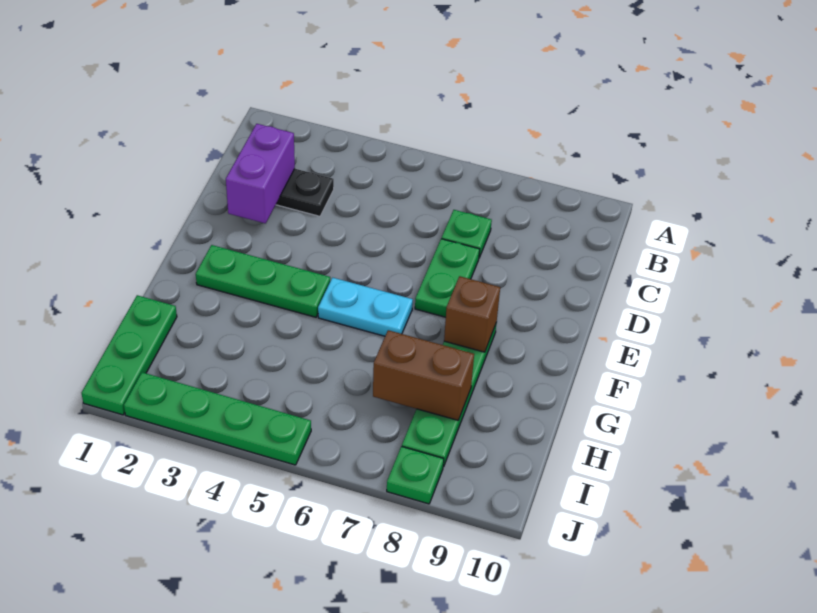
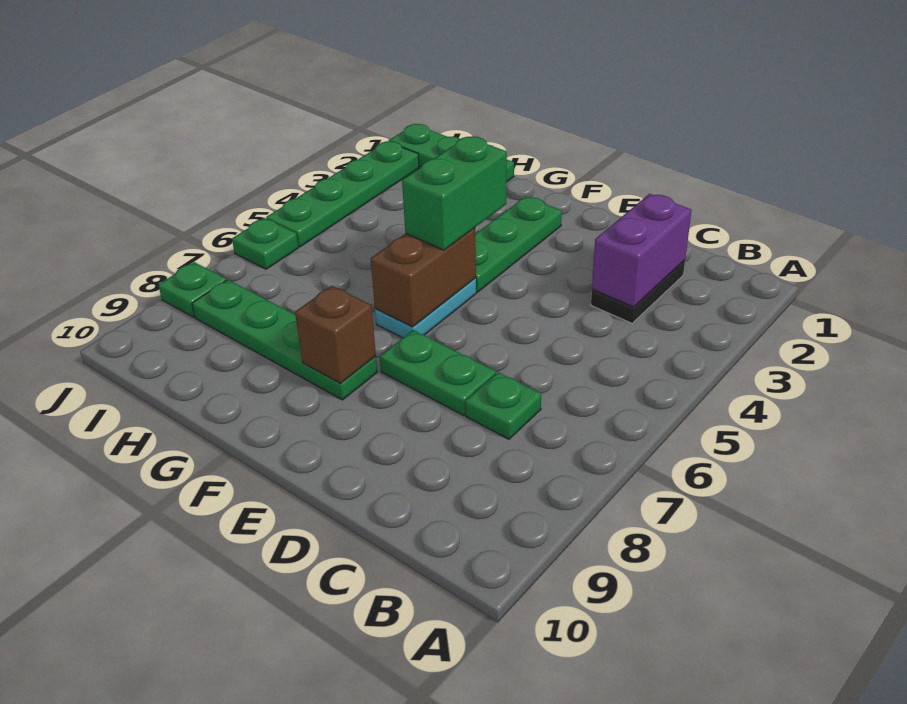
purple brick C2:D2 level 2 -> purple brick C2:C3 level 2
none -> green brick F4:F5 level 3
brown brick H7:H8 level 2 -> brown brick F5:F6 level 2
none -> green plate J6 level 1

